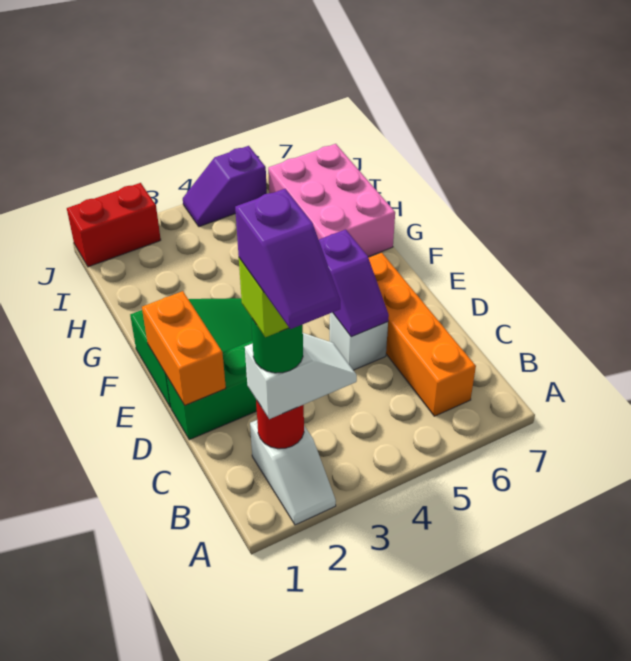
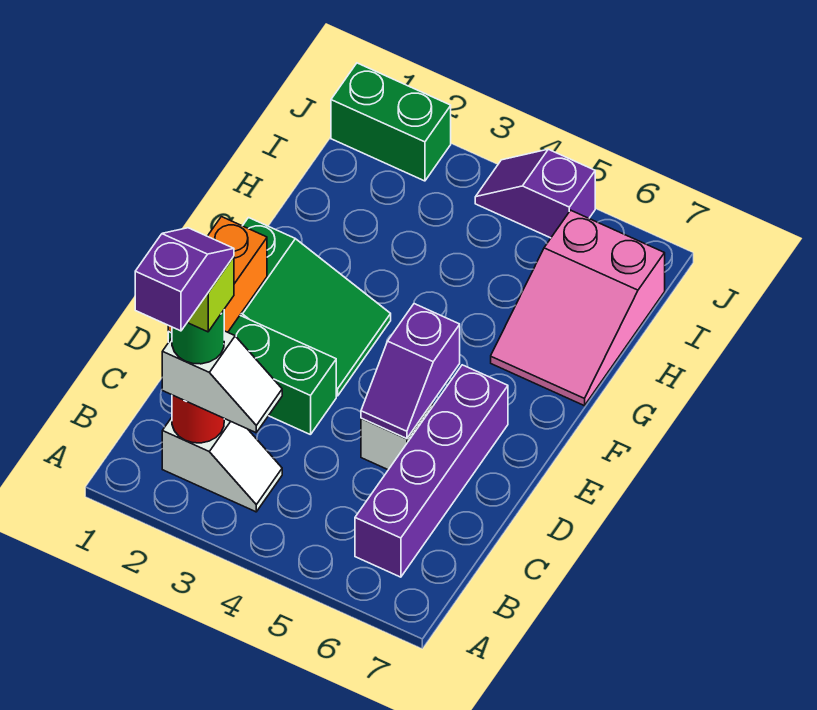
white slope A2:B2 level 1 top B -> white slope B2:B3 level 1 top 2
purple slope A2:B2 level 6 top B -> purple slope A2:B2 level 6 top A
orange brick B6:E6 level 1 -> purple brick B6:E6 level 1
pink brick G6:I7 level 1 -> pink slope G6:I7 level 1 top I
red brick J1:J2 level 1 -> green brick J1:J2 level 1

